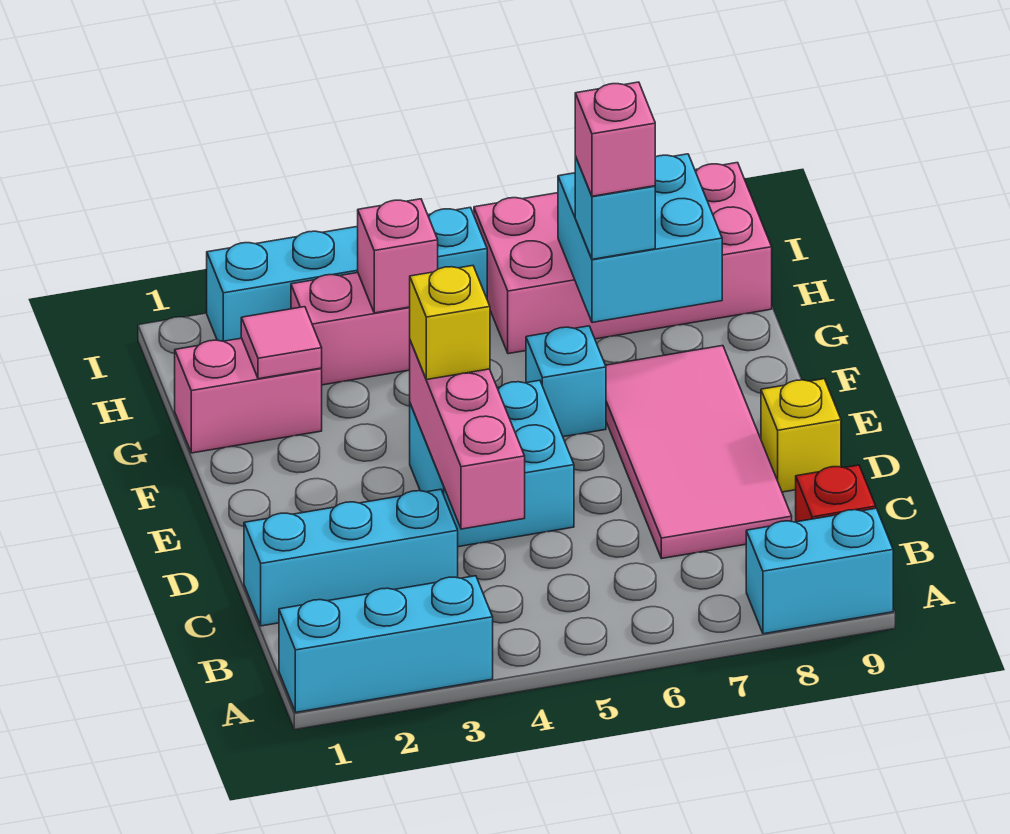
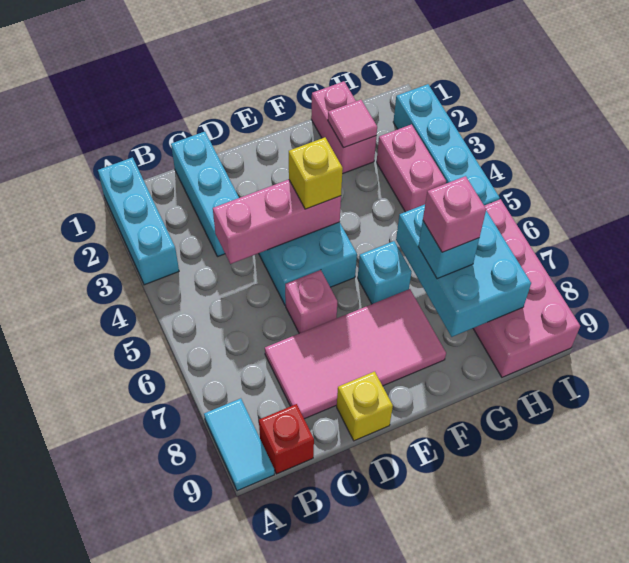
cyan brick A8:A9 level 1 -> cyan tile A8:A9 level 1
cyan brick G7:H8 level 2 -> cyan brick G6:H8 level 2
pink brick H4 level 2 -> pink brick D6 level 1

